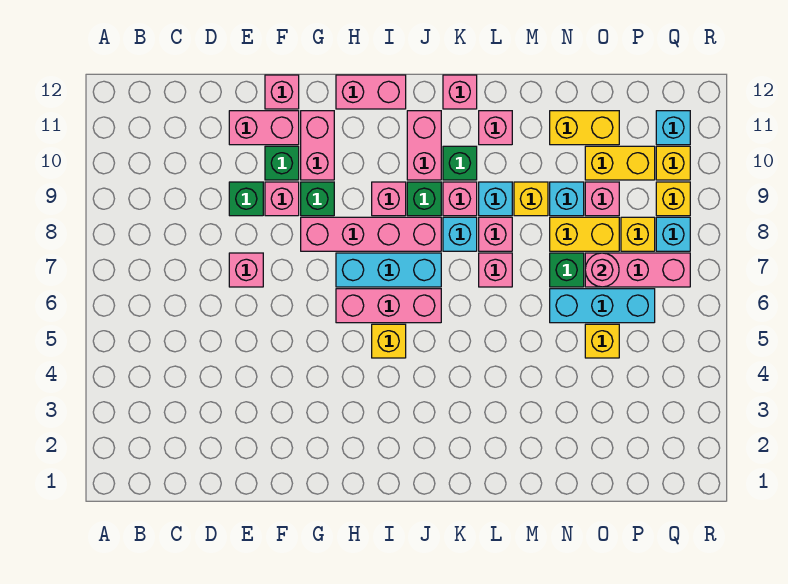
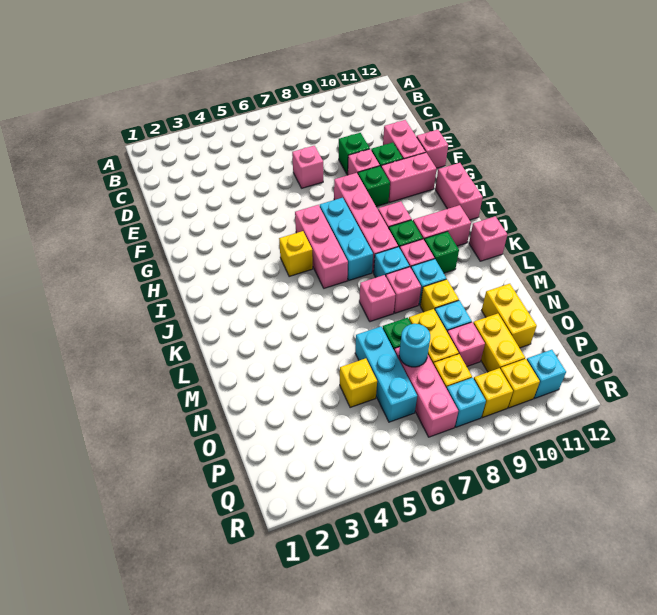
pink brick L11 level 1 -> none
pink round brick O7 level 2 -> cyan round brick O7 level 2

